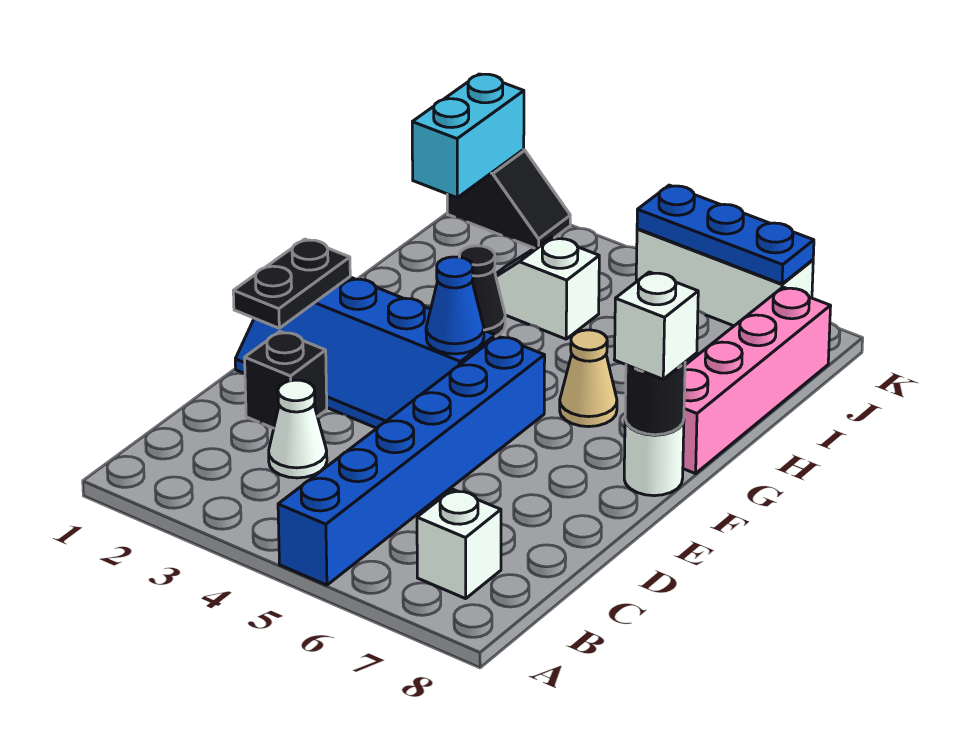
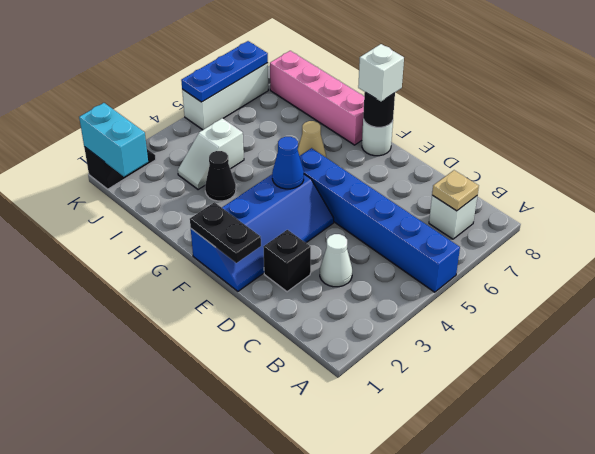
none -> tan plate B7 level 2

